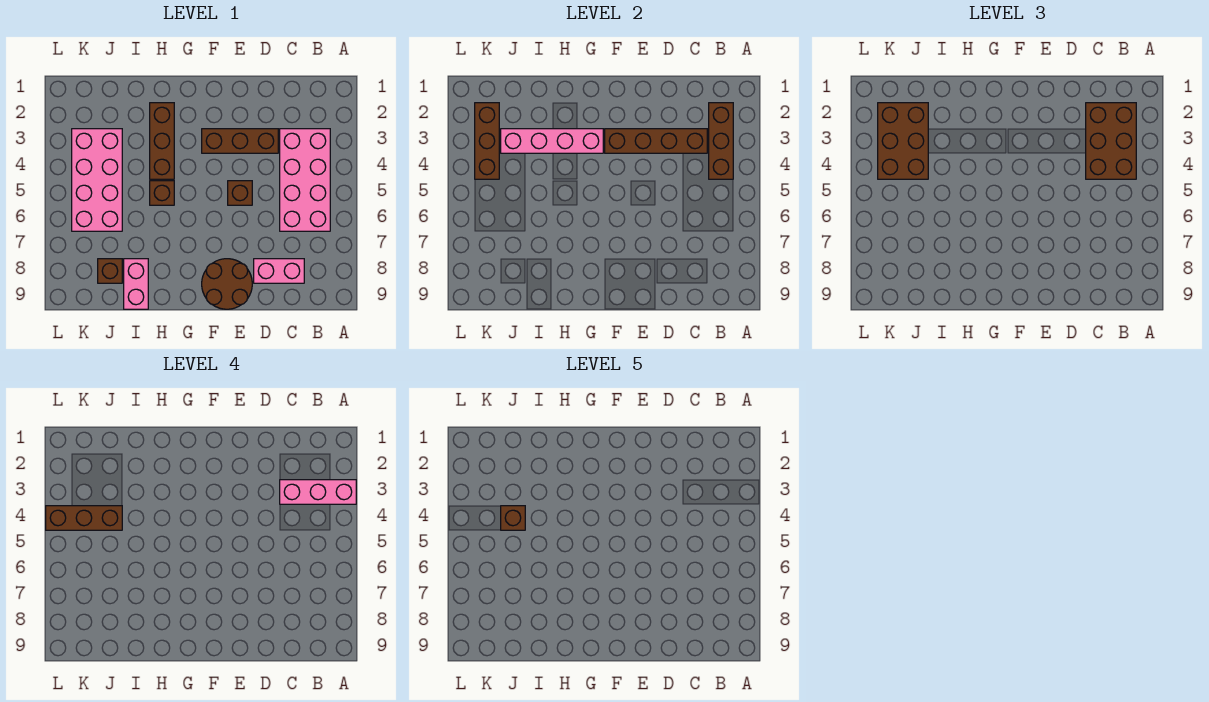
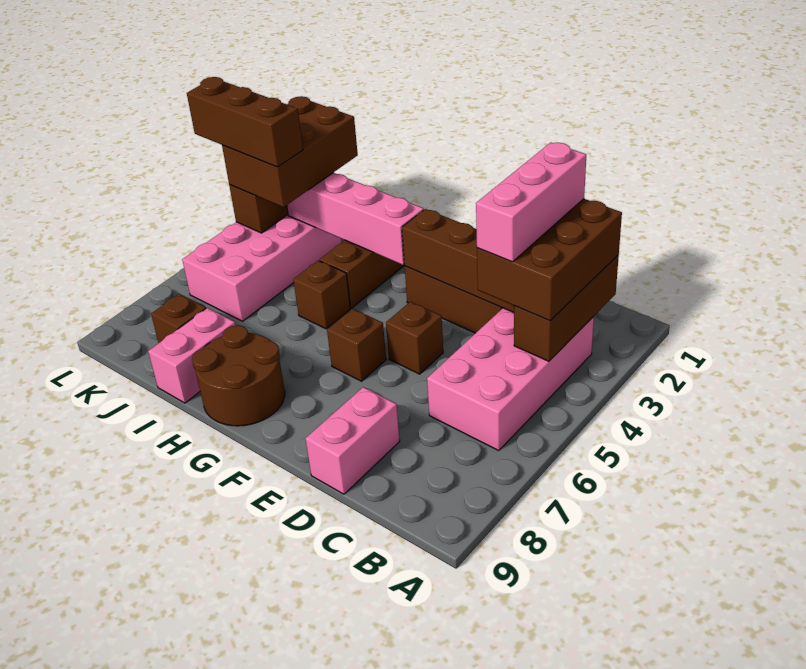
pink brick A3:C3 level 4 -> pink brick C2:C4 level 4
pink brick C8:D8 level 1 -> pink brick D8:D9 level 1
brown round brick E8:F9 level 1 -> brown round brick G8:H9 level 1
brown brick J4 level 5 -> brown brick F6 level 1

